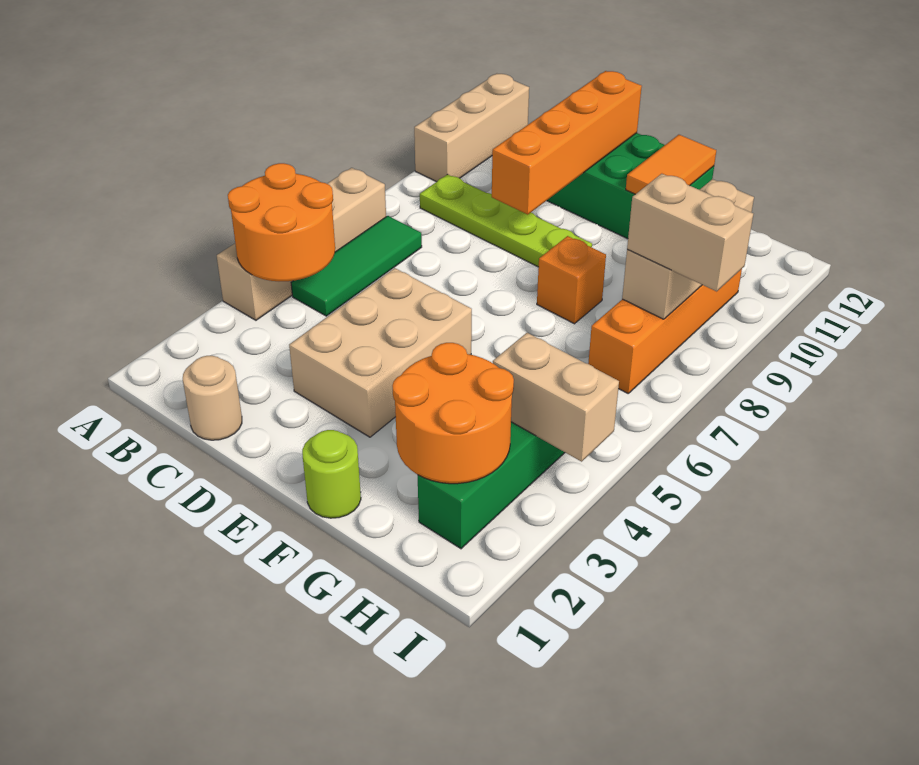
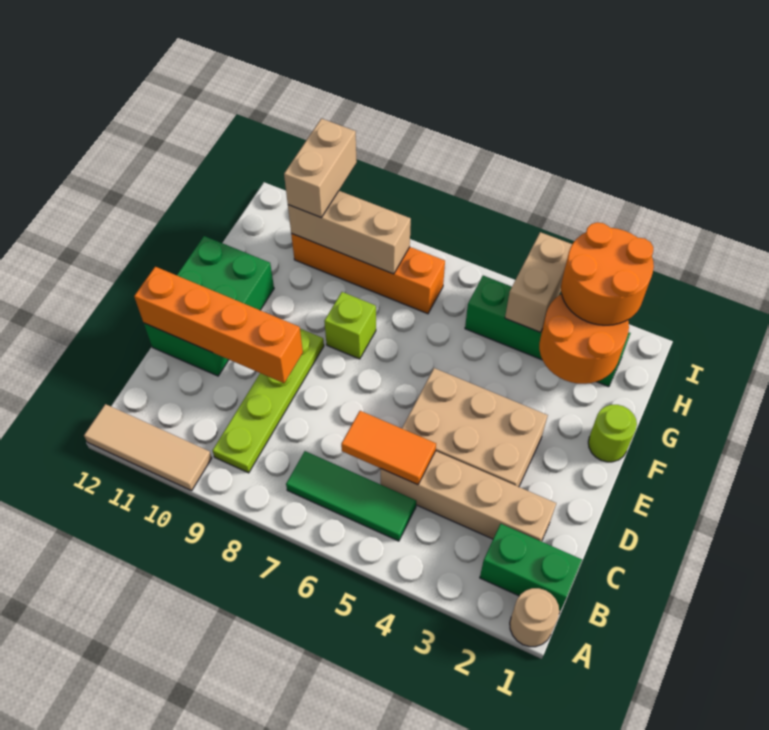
tan brick A4:A7 level 1 -> tan brick C2:C5 level 1
orange round brick A4:B5 level 2 -> orange round brick H2:I3 level 3
tan brick A10:A12 level 1 -> tan tile A10:A12 level 1
none -> green brick B1:B2 level 1
tan round brick C1 level 1 -> tan round brick A1 level 1
orange brick F8 level 1 -> lime brick F8 level 1
orange tile F11:F12 level 2 -> orange tile C5:C6 level 2
tan brick H8:I8 level 3 -> tan brick H10:I10 level 3

